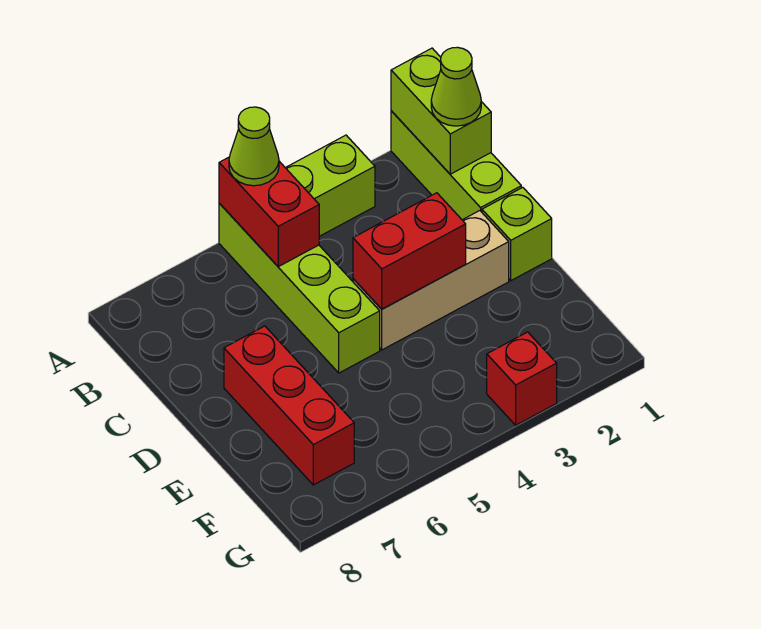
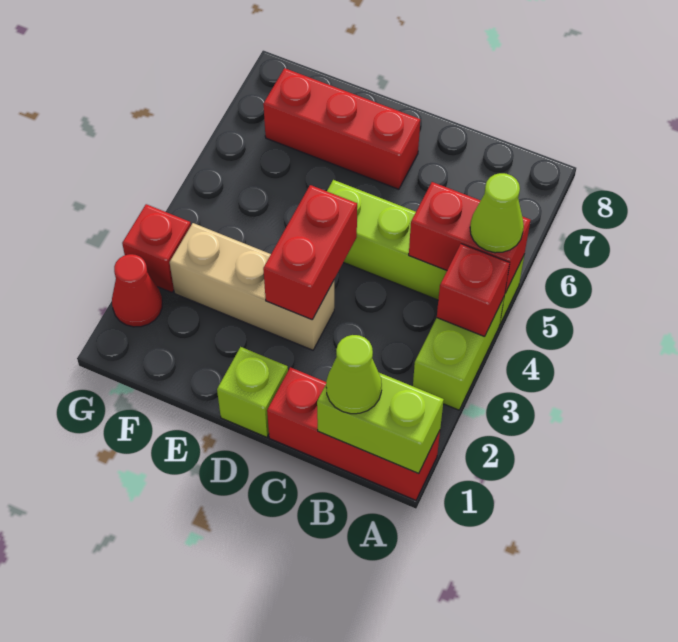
lime brick A1:C1 level 1 -> red brick A1:C1 level 1
none -> red brick A4 level 2
tan brick D2:D4 level 1 -> tan brick D3:F3 level 1
none -> red cone G2 level 1

